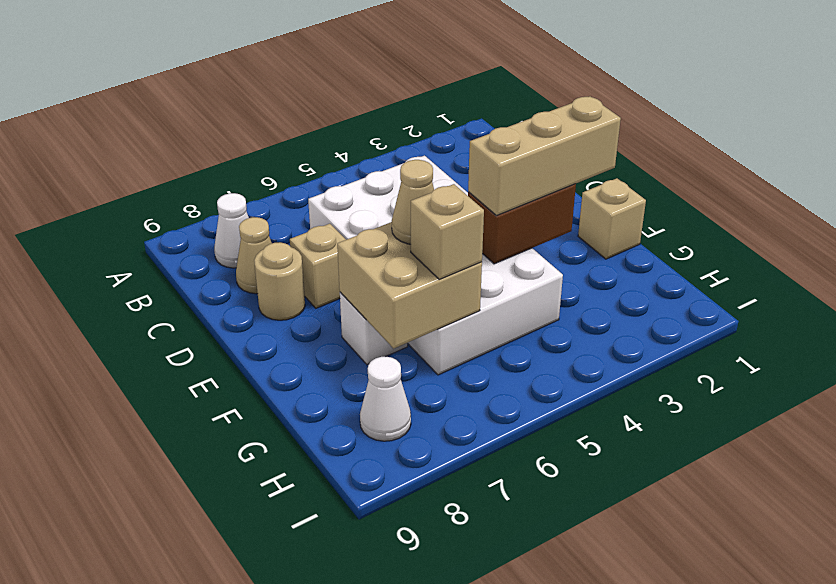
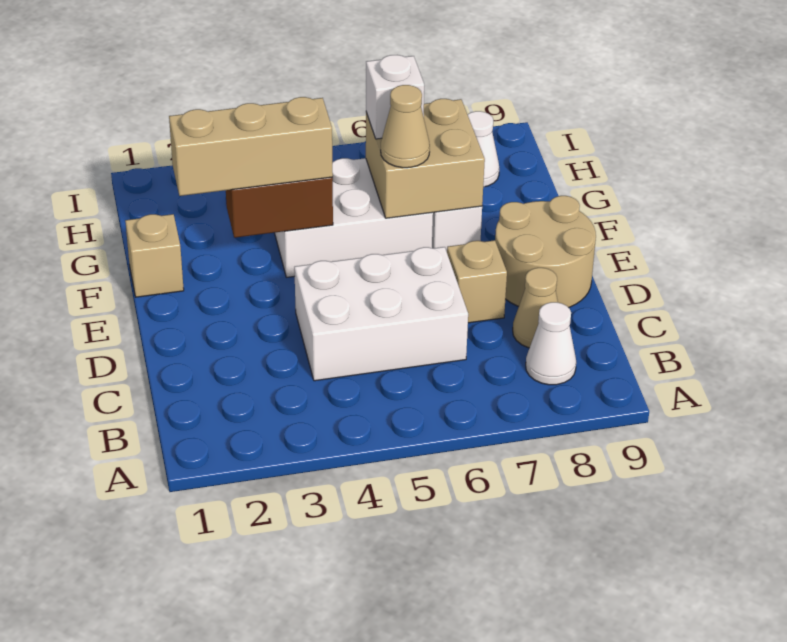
tan round brick D8 level 1 -> tan round brick D8:E9 level 1
tan brick G6 level 3 -> white brick G6 level 3

